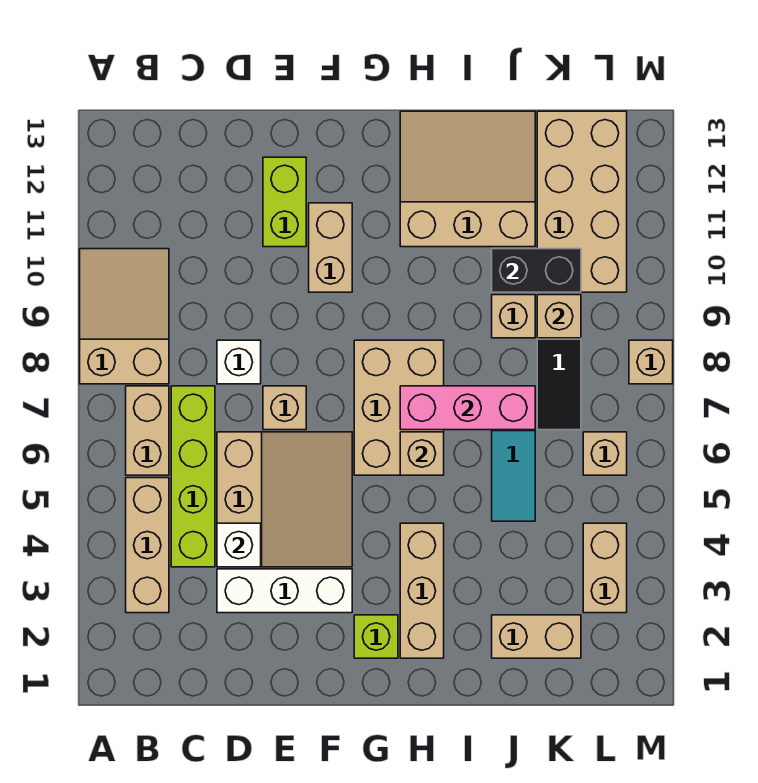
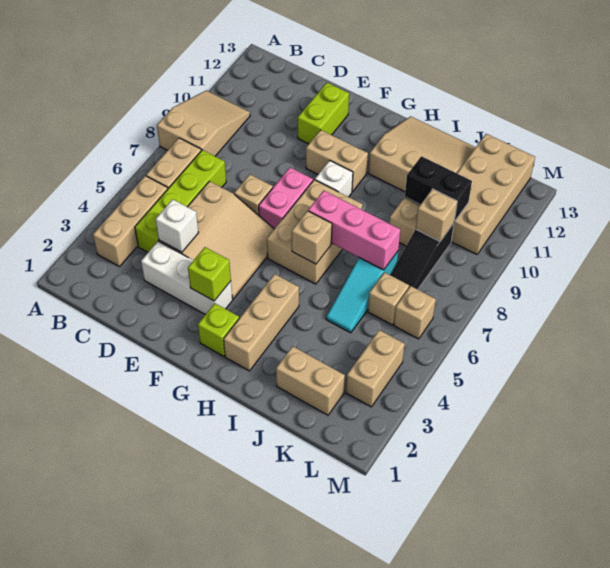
white brick D8 level 1 -> white brick G9 level 1
none -> lime brick F3 level 2
none -> pink brick F7:F8 level 1
tan brick F10:F11 level 1 -> tan brick F10:G10 level 1
tan brick M8 level 1 -> tan brick K6 level 1

